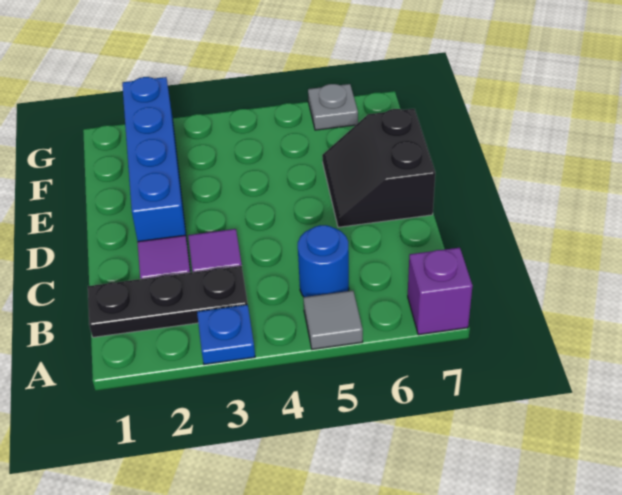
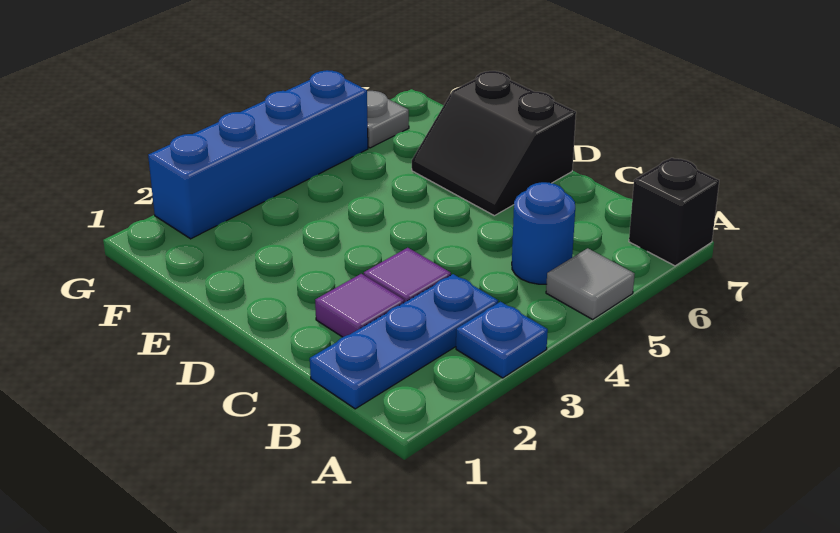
purple brick A7 level 1 -> black brick A7 level 1
black plate B1:B3 level 1 -> blue plate B1:B3 level 1
blue brick D2:G2 level 1 -> blue brick G2:G5 level 1

